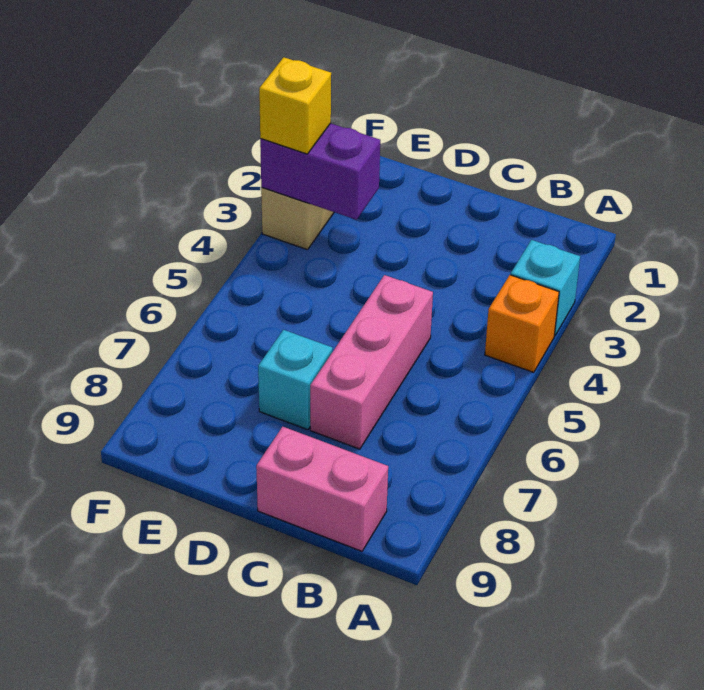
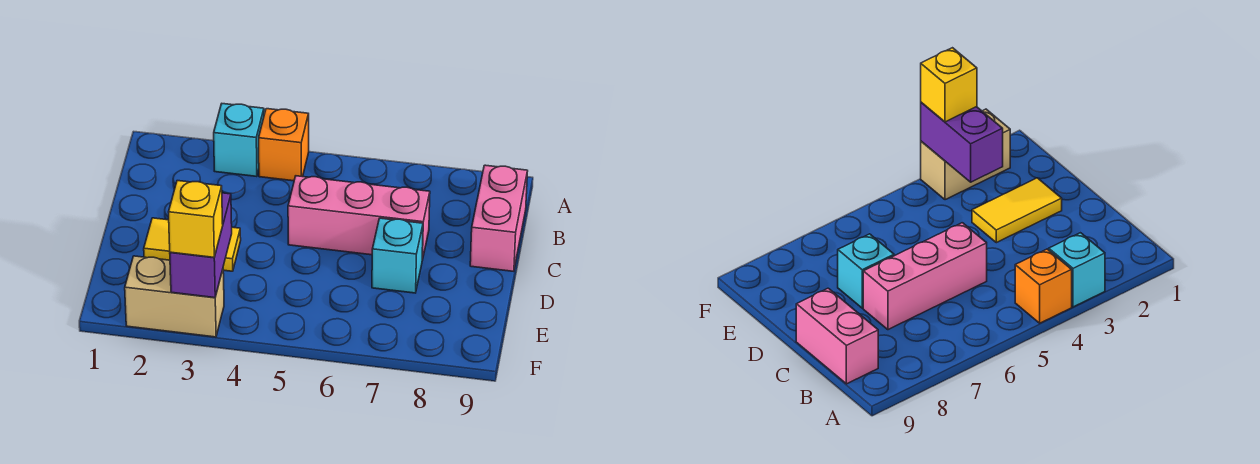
none -> yellow tile D2:D3 level 1

